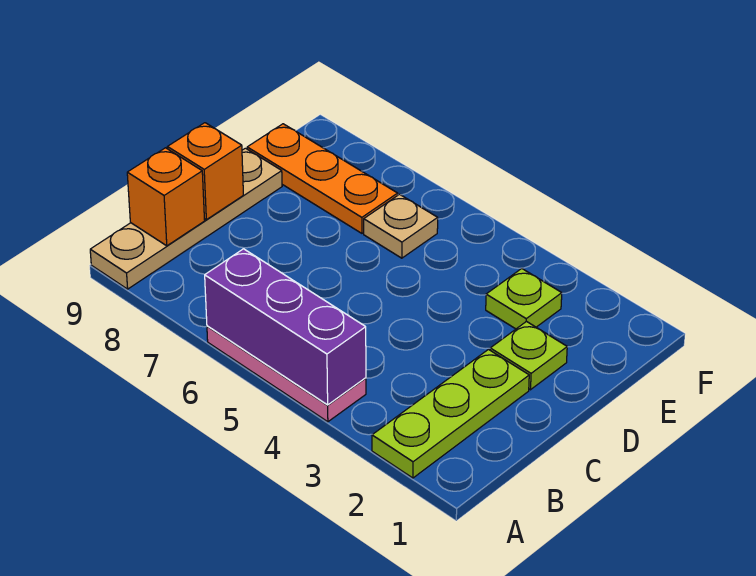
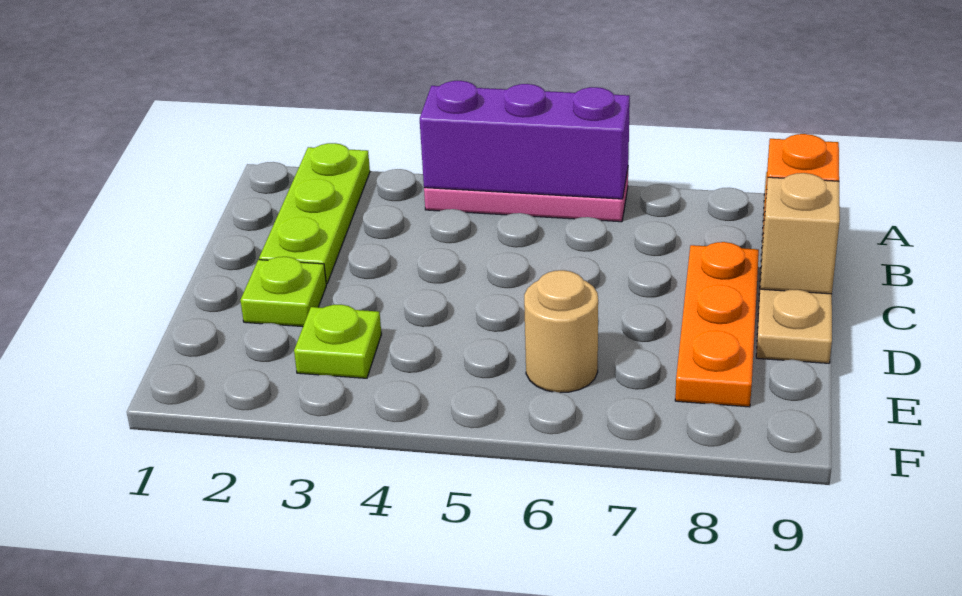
orange brick C9 level 2 -> tan brick C9 level 2
tan plate E6 level 1 -> tan round brick E6 level 1
orange plate E7:E9 level 1 -> orange plate C8:E8 level 1

